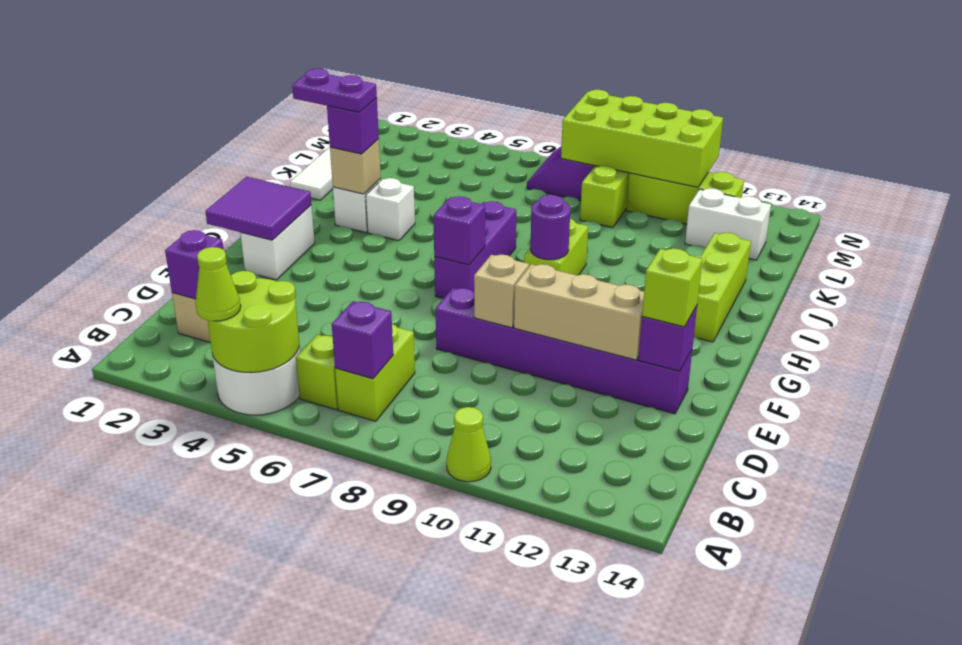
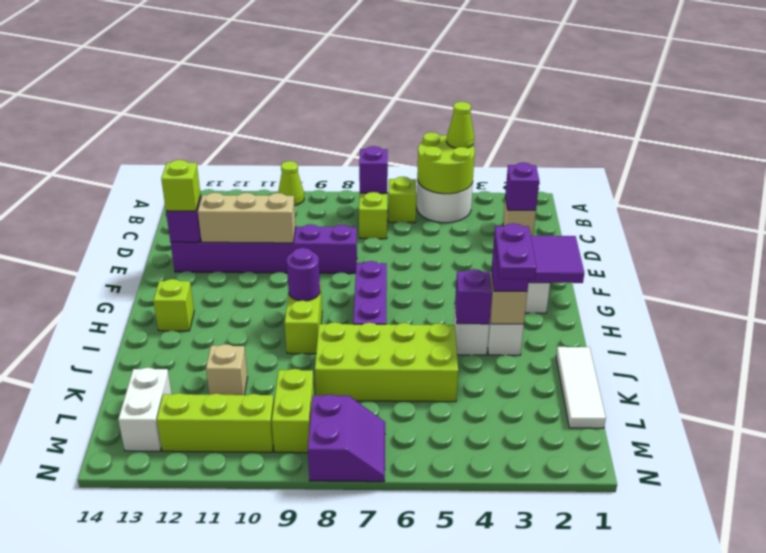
tan brick E9 level 2 -> tan brick K11 level 1
purple brick G7 level 2 -> purple brick I4 level 2
lime brick H13:J13 level 1 -> lime brick H13 level 1
purple plate I2:I3 level 4 -> purple plate I3:J3 level 4
white brick L12:L13 level 1 -> white brick L13:M13 level 1
lime brick M8:N11 level 2 -> lime brick J5:K8 level 1

